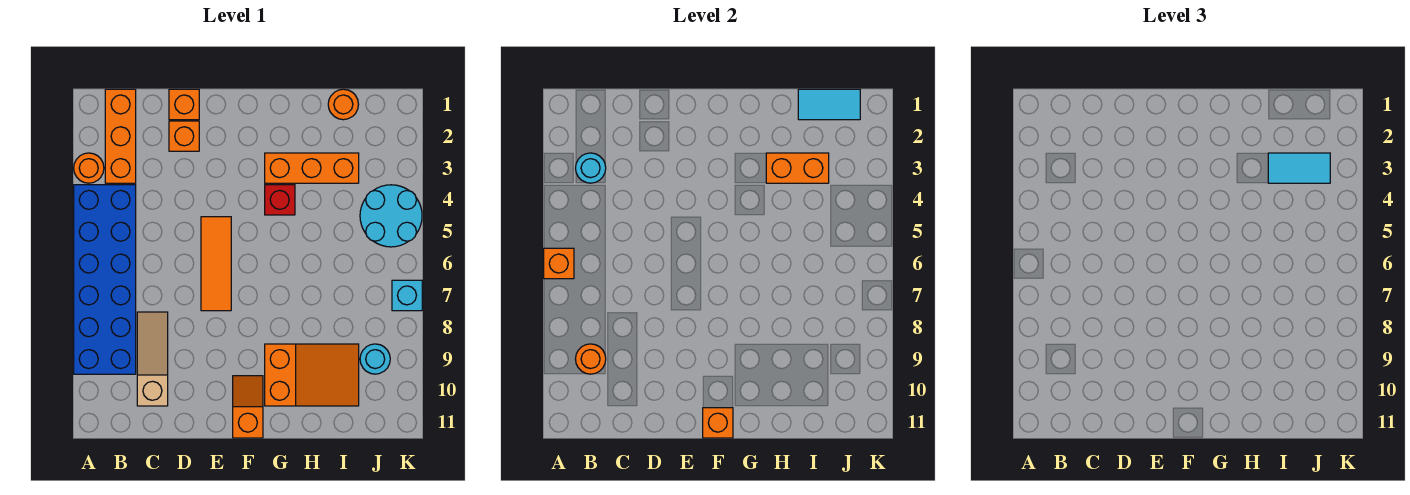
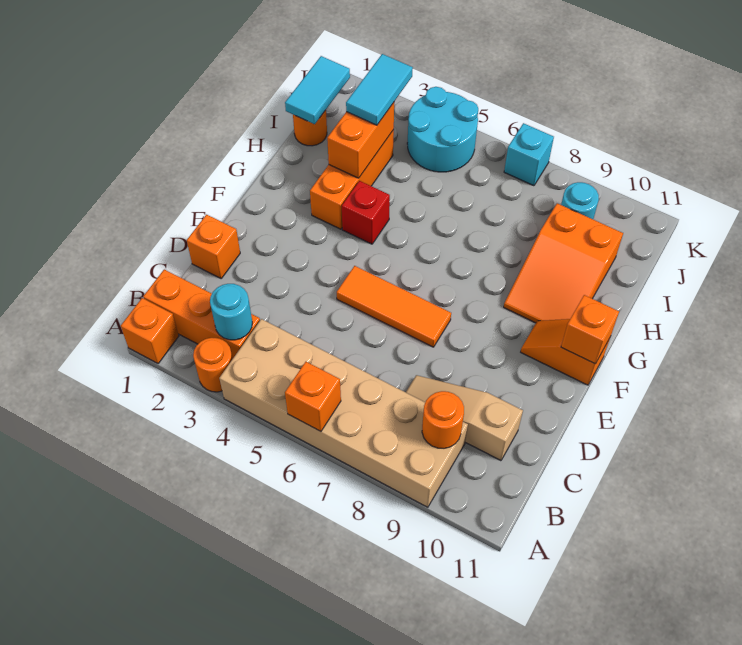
blue brick A4:B9 level 1 -> tan brick A4:B9 level 1
orange brick D2 level 1 -> orange brick A1 level 1
orange slope G9:I10 level 1 top G -> orange slope G9:I10 level 1 top I

